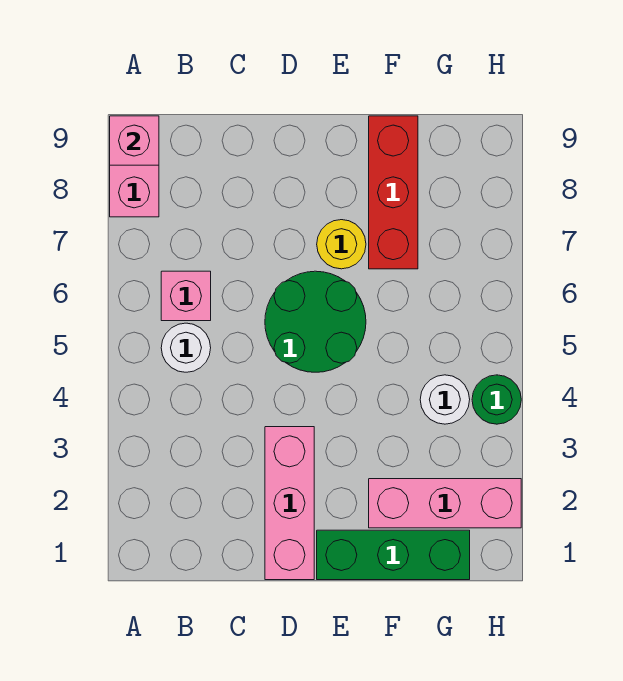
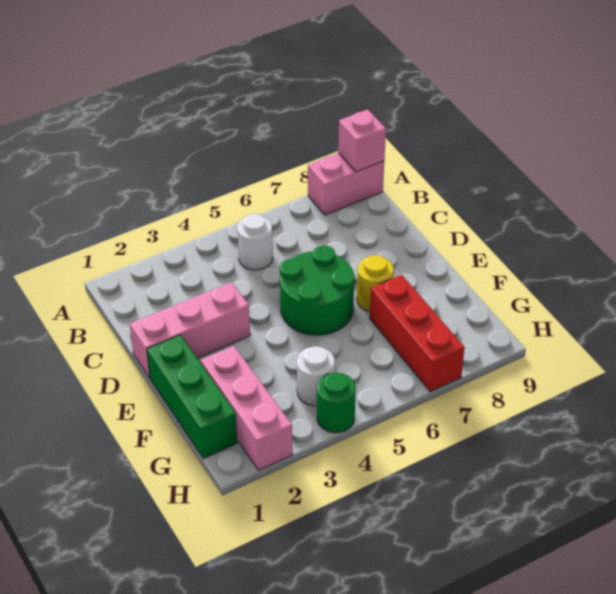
pink brick B6 level 1 -> none
red brick F7:F9 level 1 -> red brick F7:H7 level 1

